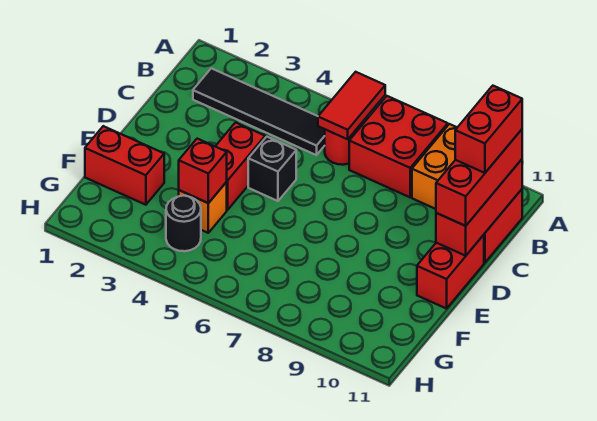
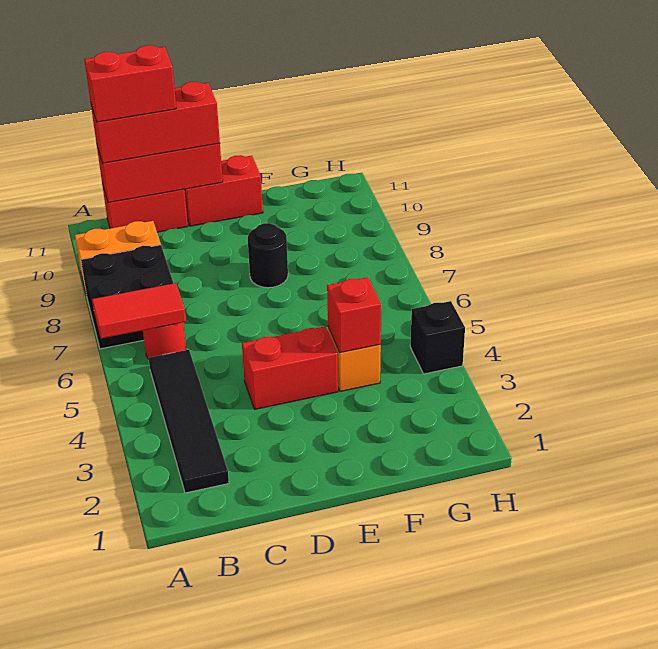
red brick A7:B8 level 1 -> black brick A7:B8 level 1
black brick D5 level 1 -> black brick H4 level 1
red brick F1:F2 level 1 -> none
black round brick G4 level 1 -> black round brick E8 level 1

